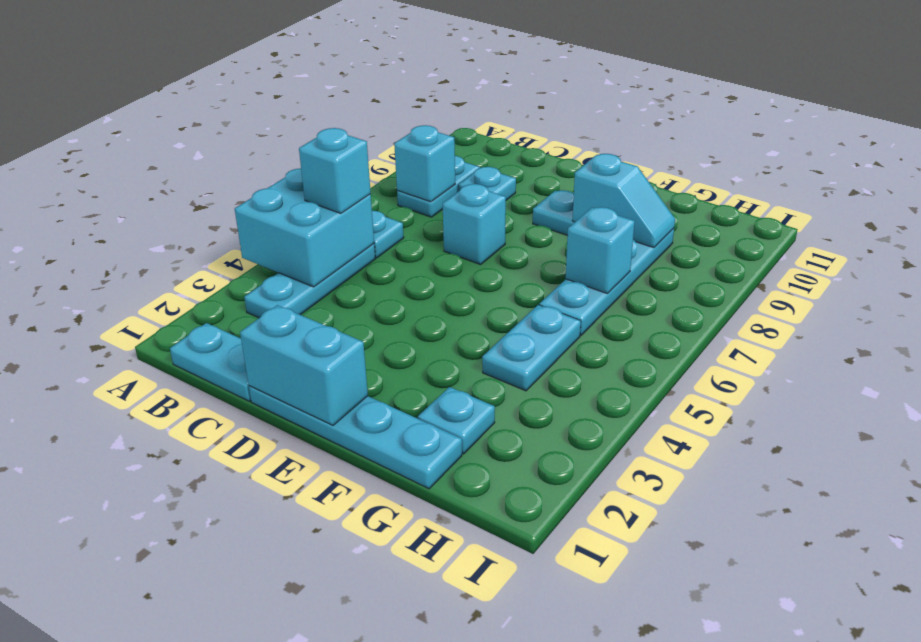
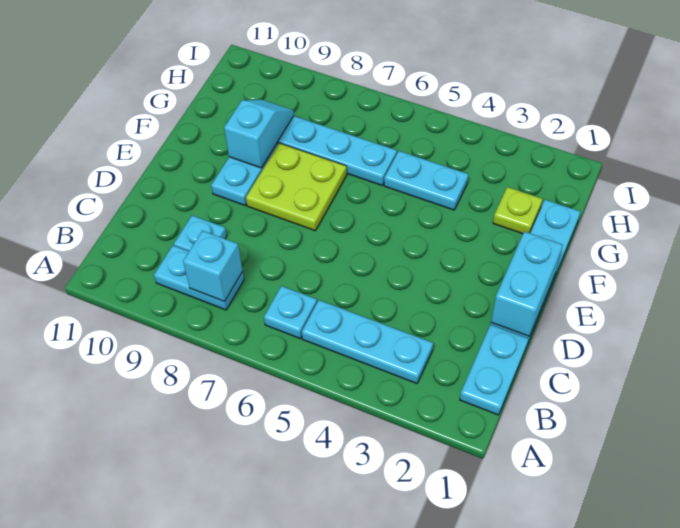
cyan brick A4:B5 level 2 -> none
cyan brick B5 level 3 -> none
cyan brick D7 level 1 -> none
none -> lime plate E7:F8 level 1
cyan plate G2 level 1 -> lime plate G2 level 1
cyan brick G7 level 2 -> none

